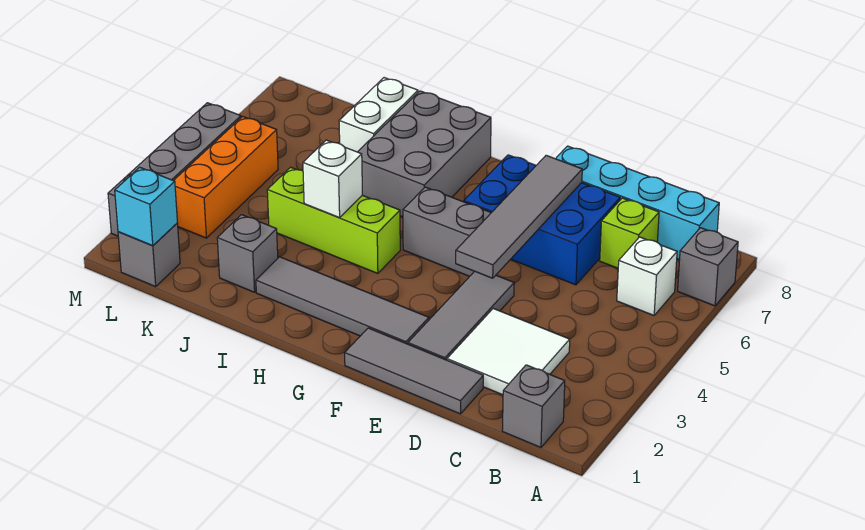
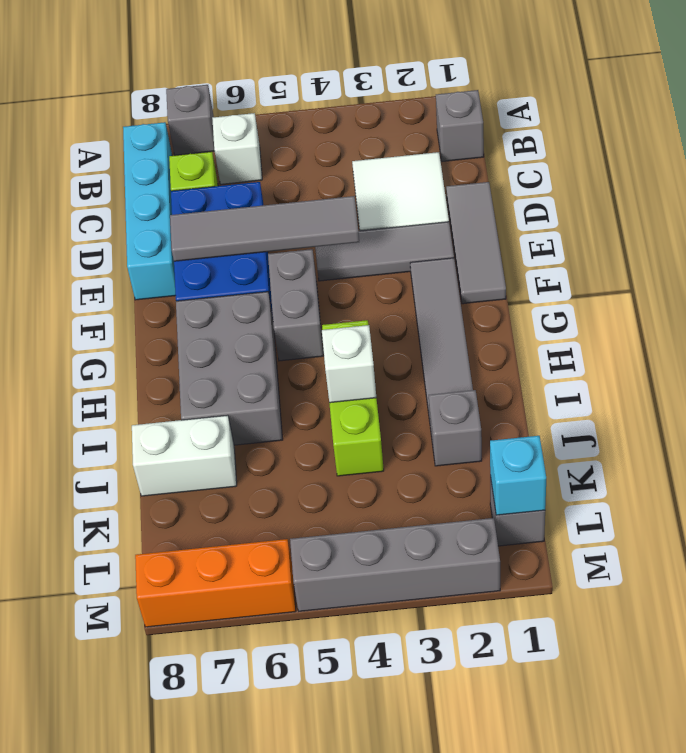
grey brick H6:I8 level 1 -> grey brick G6:I7 level 1
orange brick L3:L5 level 1 -> orange brick M6:M8 level 1

